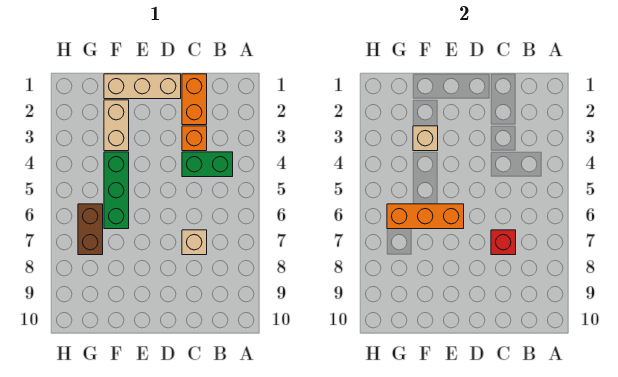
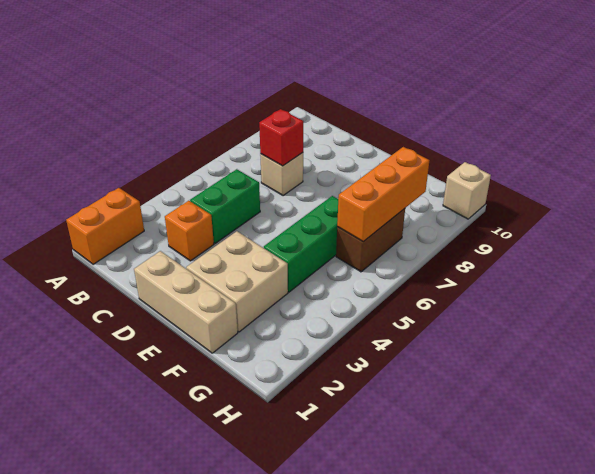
green brick B4:C4 level 1 -> green brick C4:C5 level 1
orange brick C1:C2 level 1 -> orange brick A1:A2 level 1
orange brick E6:G6 level 2 -> orange brick G6:G8 level 2
tan brick F2:F3 level 1 -> tan brick E2:F3 level 1
tan brick F3 level 2 -> tan brick H10 level 1

